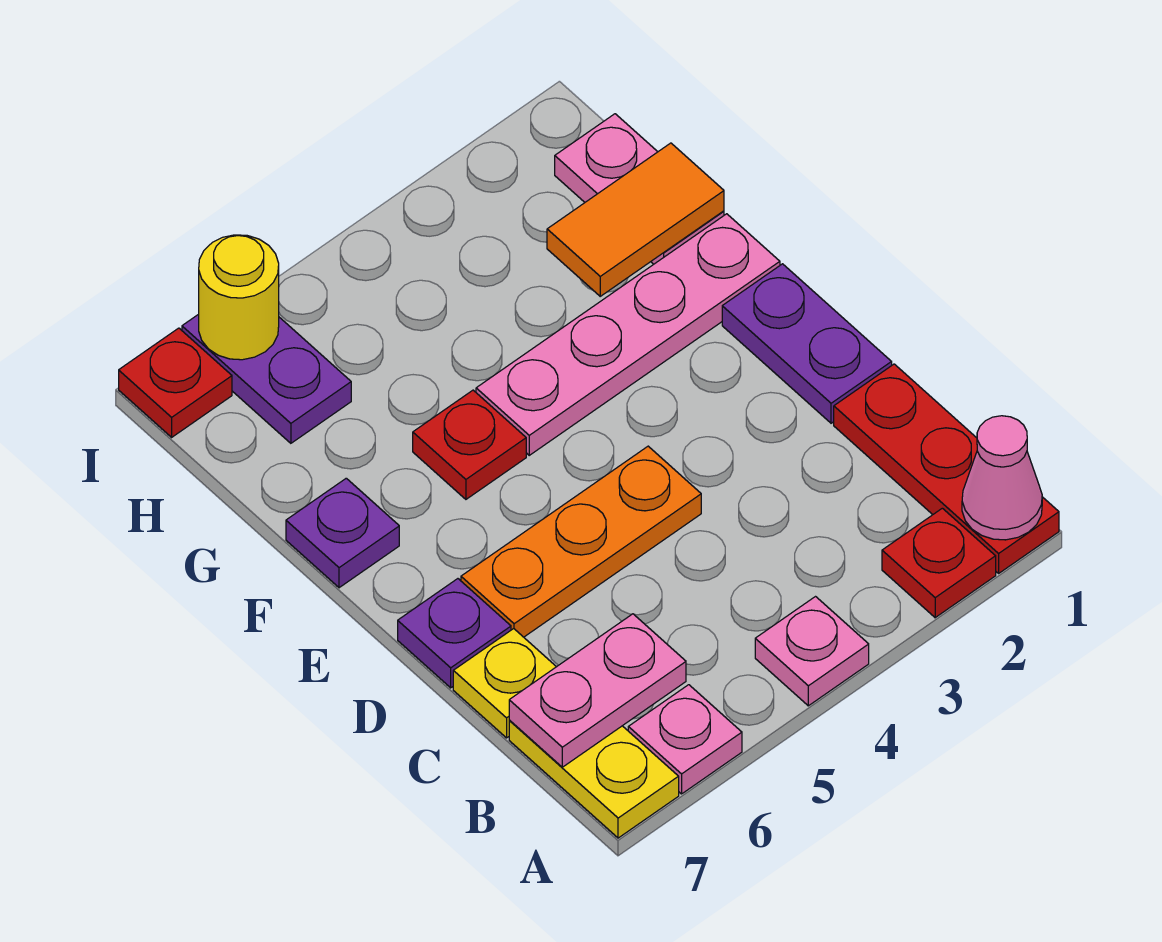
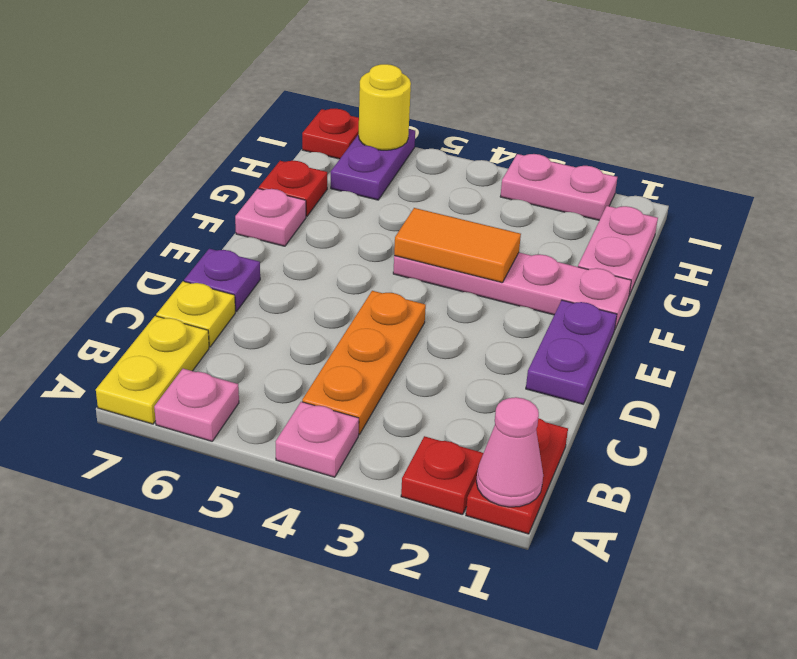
red plate A1:C1 level 1 -> red plate A1:B1 level 1
pink plate B6:B7 level 2 -> pink plate I2:I3 level 1
orange plate D4:D6 level 1 -> orange plate B4:D4 level 1
red plate F5 level 1 -> red plate G7 level 1
purple plate F7 level 1 -> pink plate F7 level 1
orange tile G1:G2 level 2 -> orange tile F3:F4 level 2

